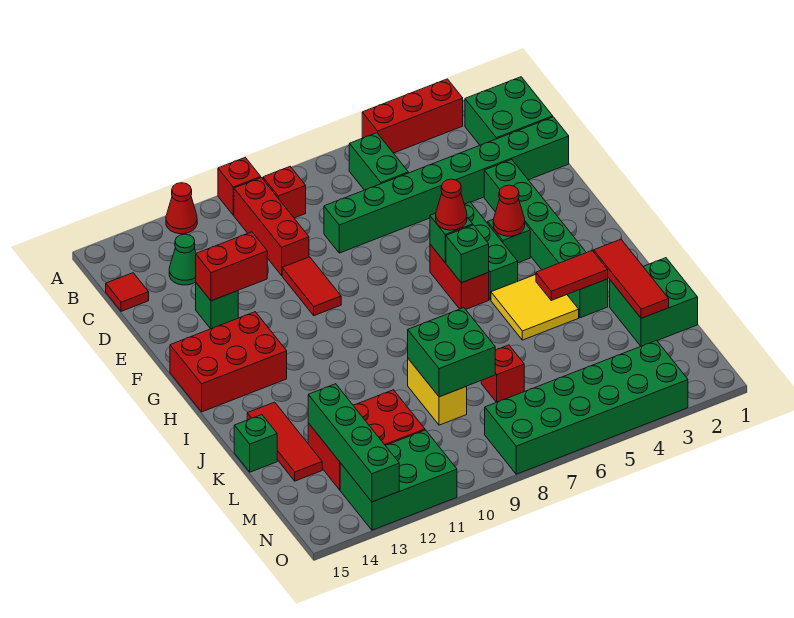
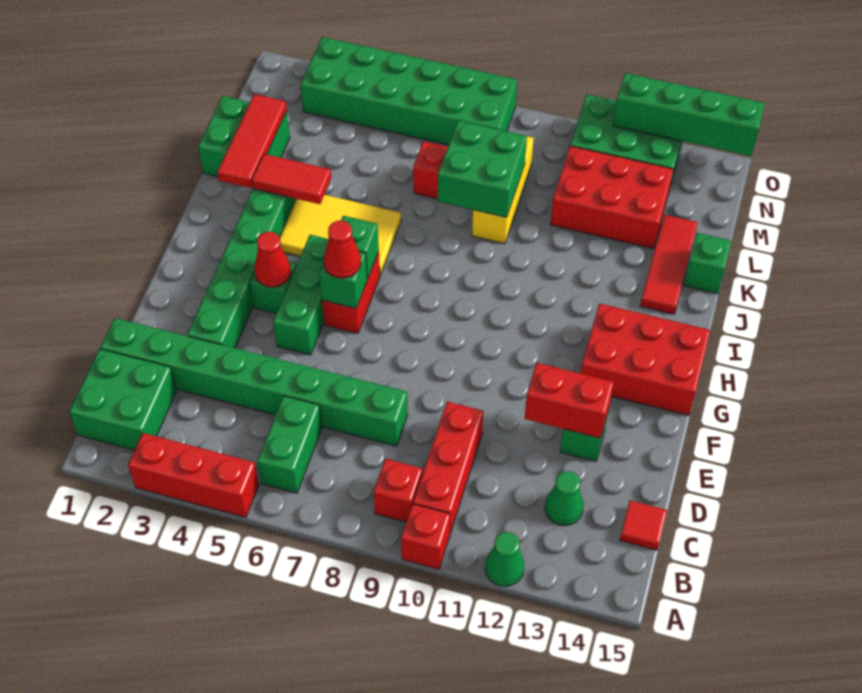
red cone A12 level 1 -> green cone A12 level 1
red tile E10:F10 level 1 -> none
yellow tile I4:J5 level 1 -> yellow tile I4:J6 level 1
yellow brick K9:L9 level 1 -> yellow brick K9:M9 level 1
green brick L13:O13 level 2 -> green brick O12:O15 level 2

